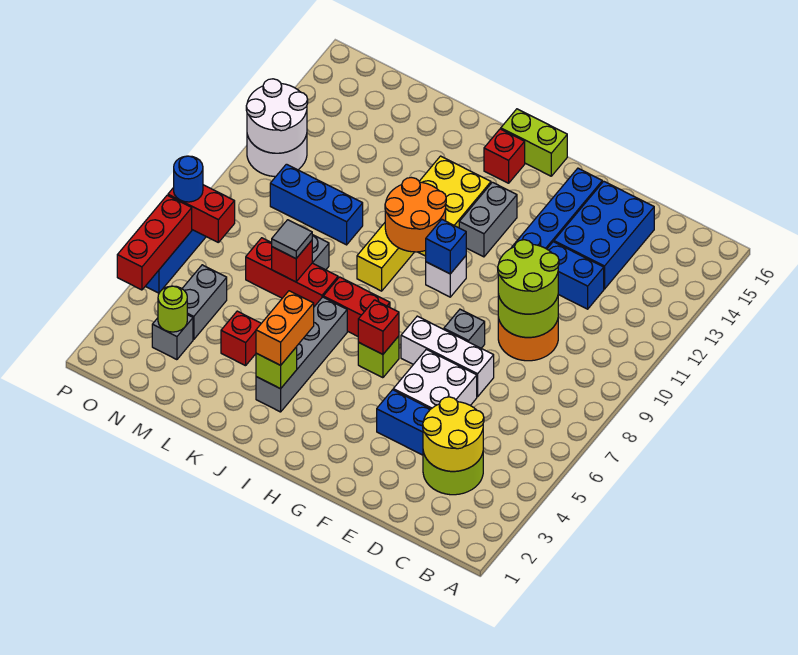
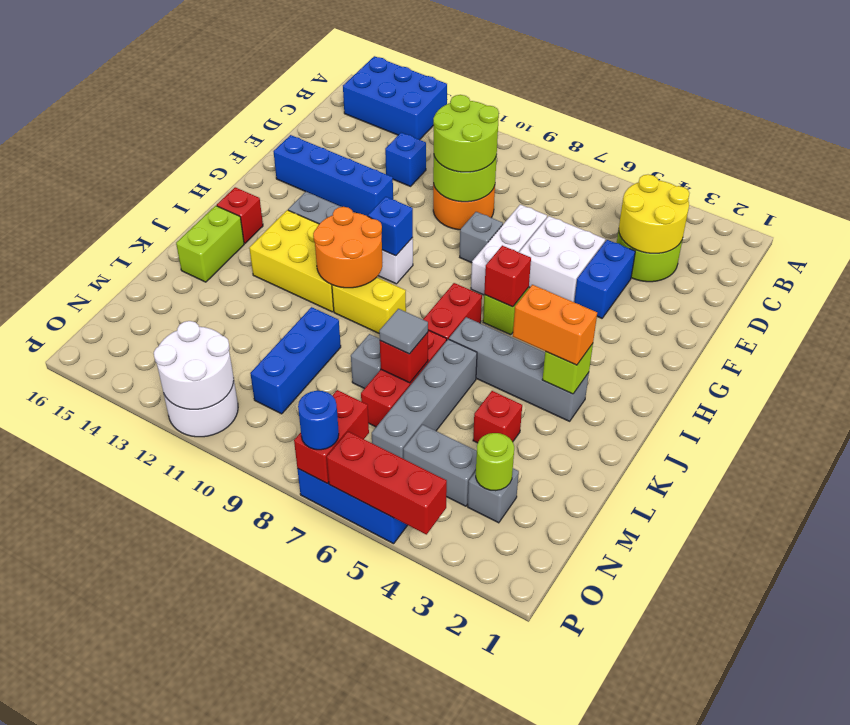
blue brick D12:E12 level 1 -> blue brick D12 level 1
blue brick D13:E15 level 1 -> blue brick A13:B15 level 1
lime brick H16:I16 level 1 -> lime brick J15:K15 level 1
none -> grey brick K6:N6 level 1

